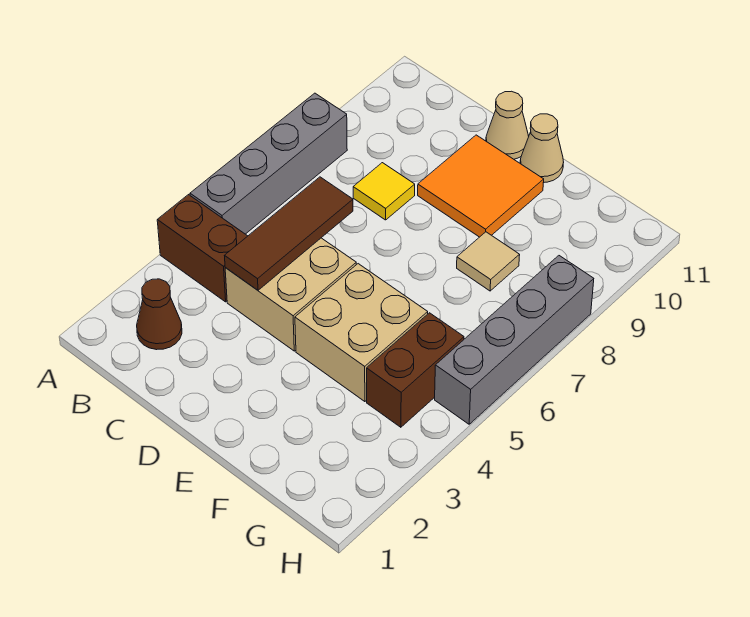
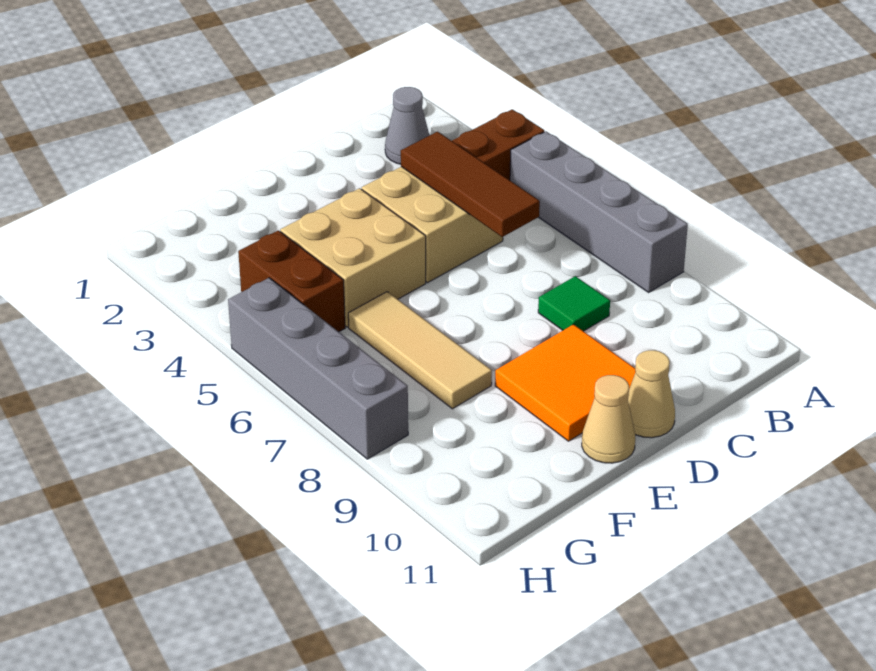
brown cone B2 level 1 -> grey cone B2 level 1
yellow tile C8 level 1 -> green tile C8 level 1
tan tile F8 level 1 -> tan tile F6:F8 level 1

